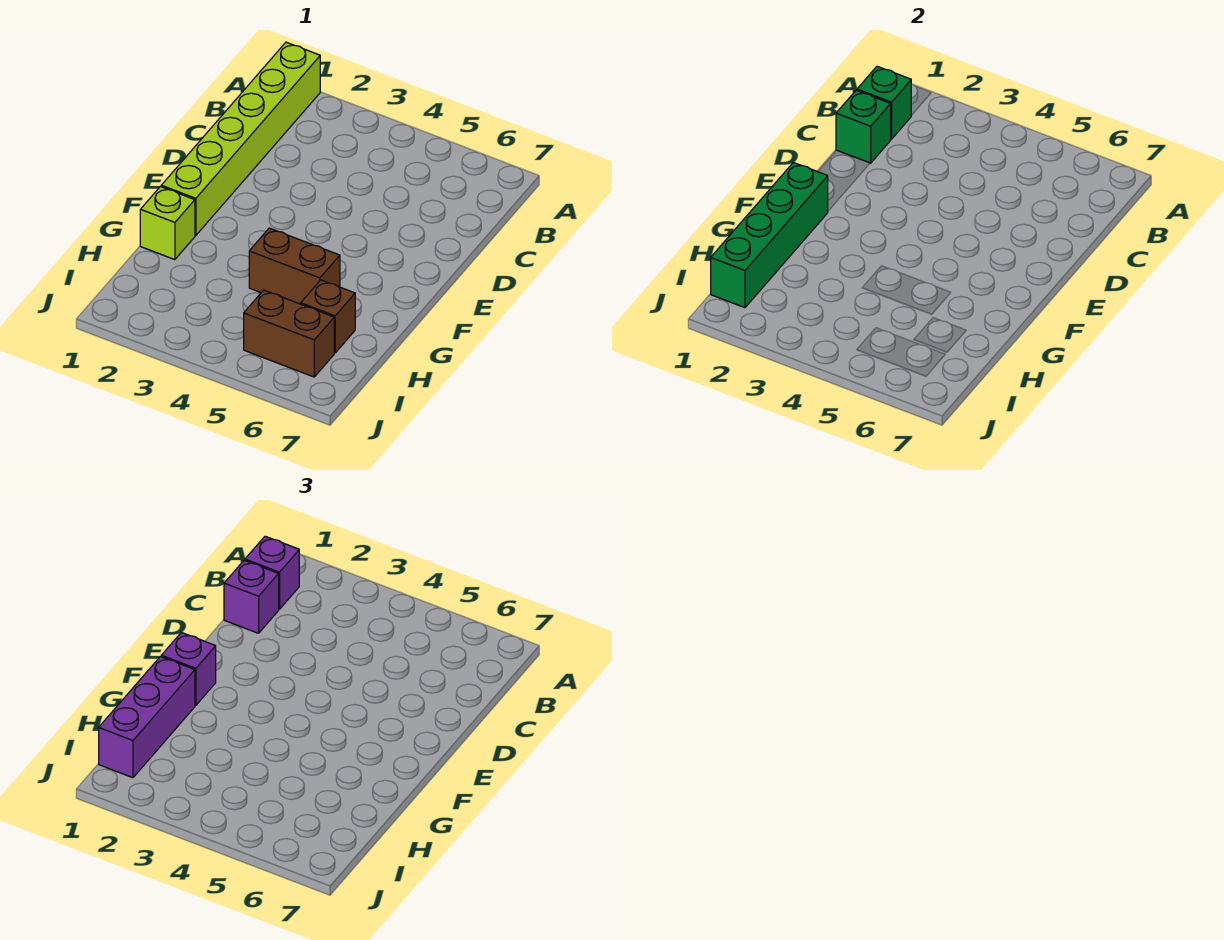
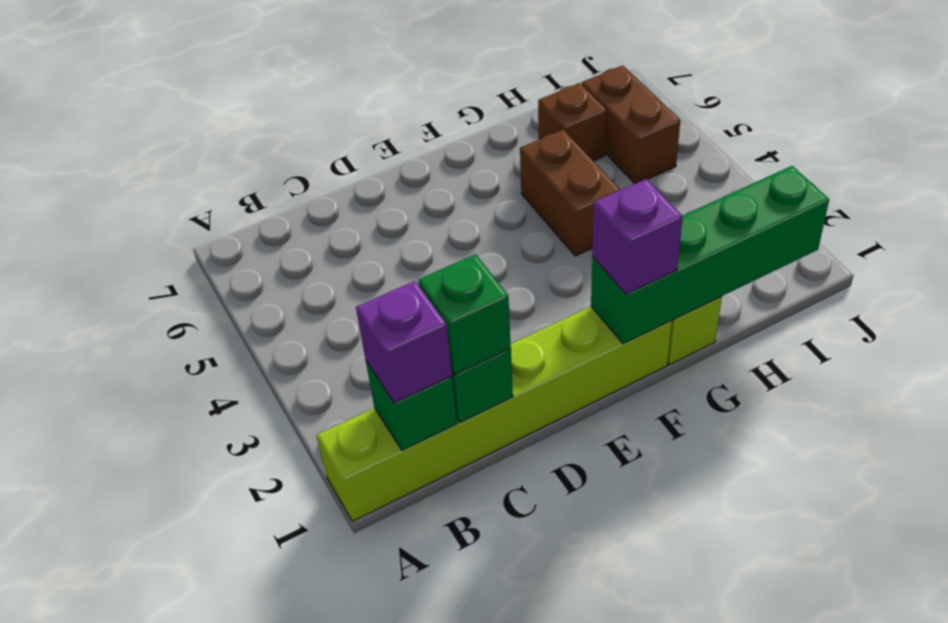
purple brick C1 level 3 -> green brick C1 level 3
purple brick G1:I1 level 3 -> none

